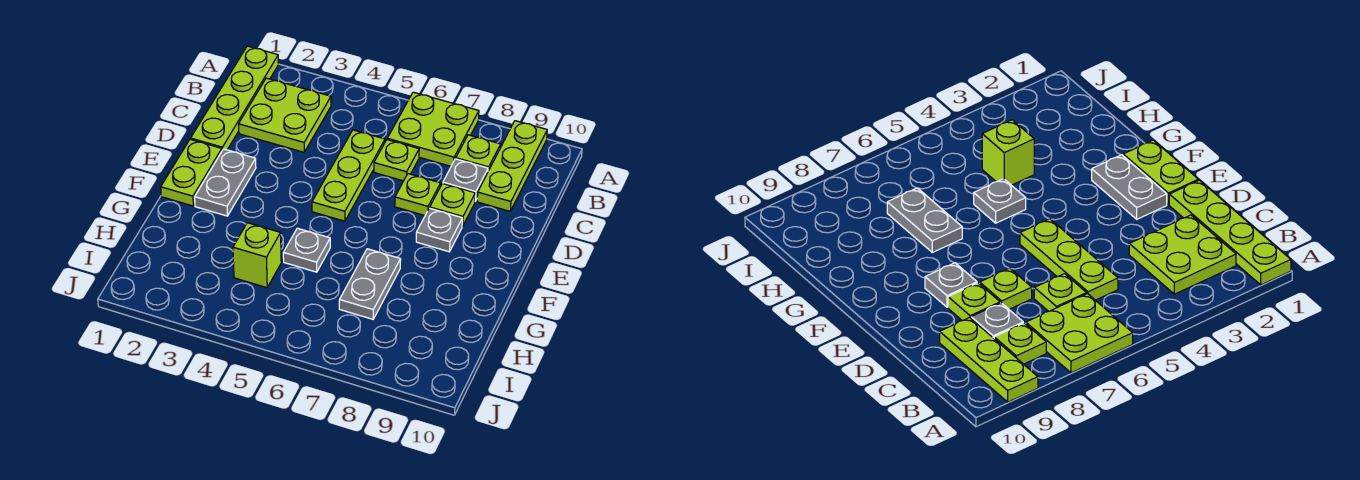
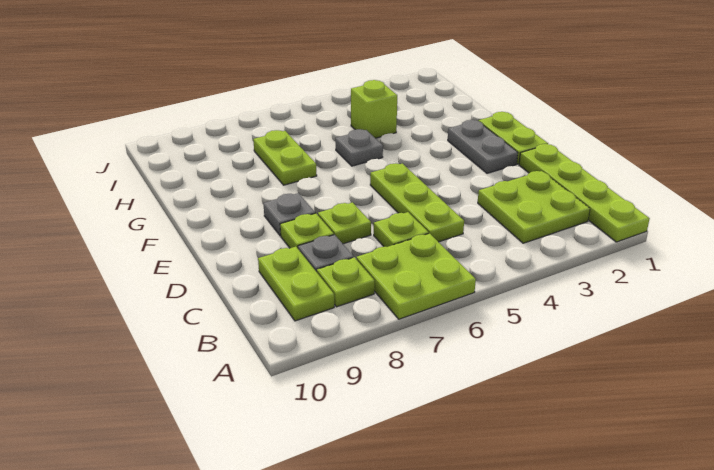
lime plate A9:C9 level 1 -> lime plate B9:C9 level 1
grey plate G7:H7 level 1 -> lime plate G7:H7 level 1

